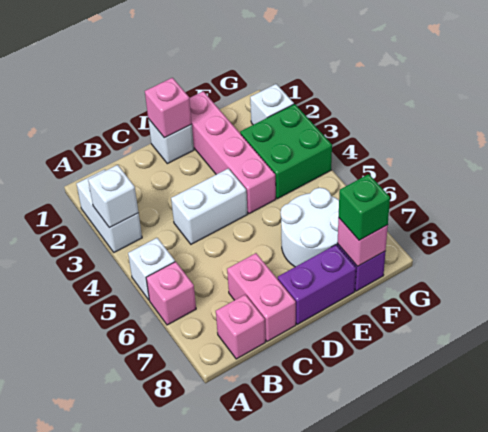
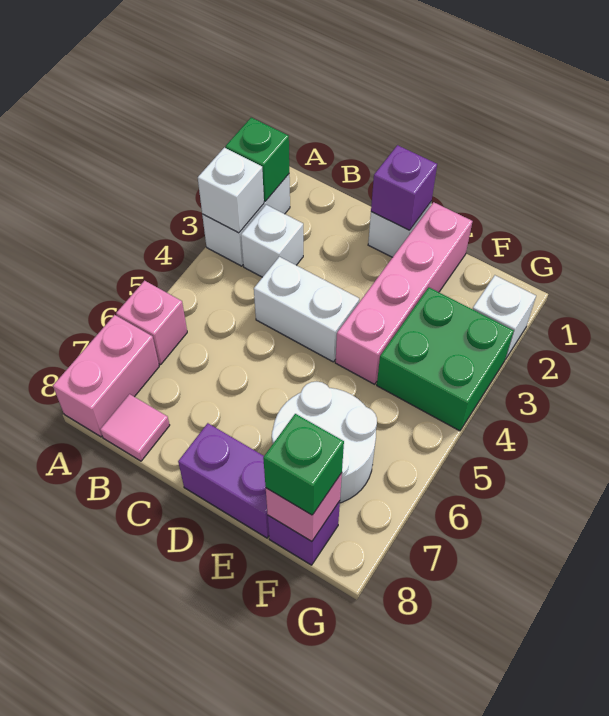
none -> green brick A2 level 2
white brick A5 level 1 -> white brick B3 level 1
pink brick B8 level 1 -> pink tile B8 level 1
pink brick C7:C8 level 1 -> pink brick A7:A8 level 1
pink brick D1 level 2 -> purple brick D1 level 2

